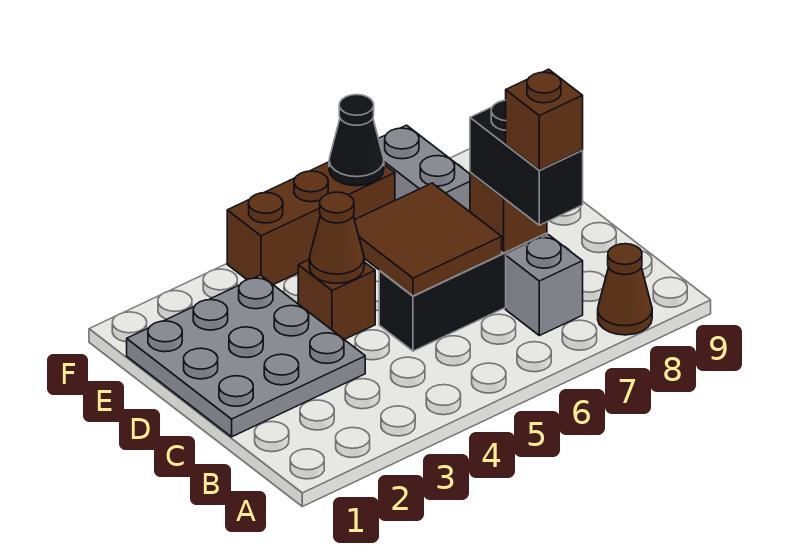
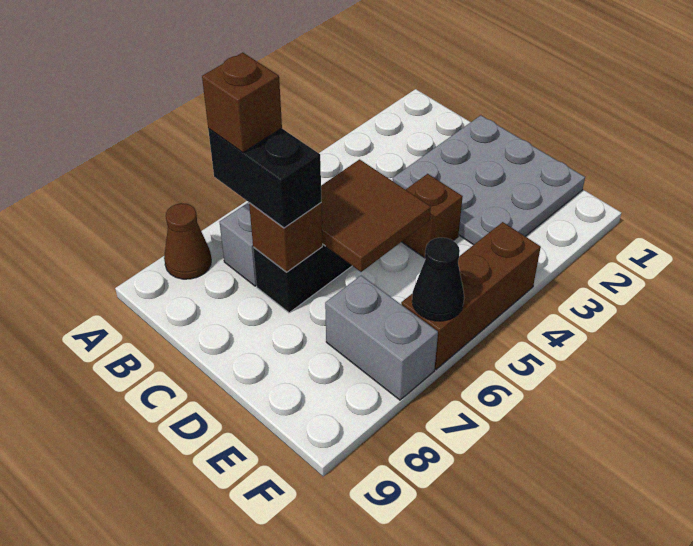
brown cone D4 level 2 -> none

